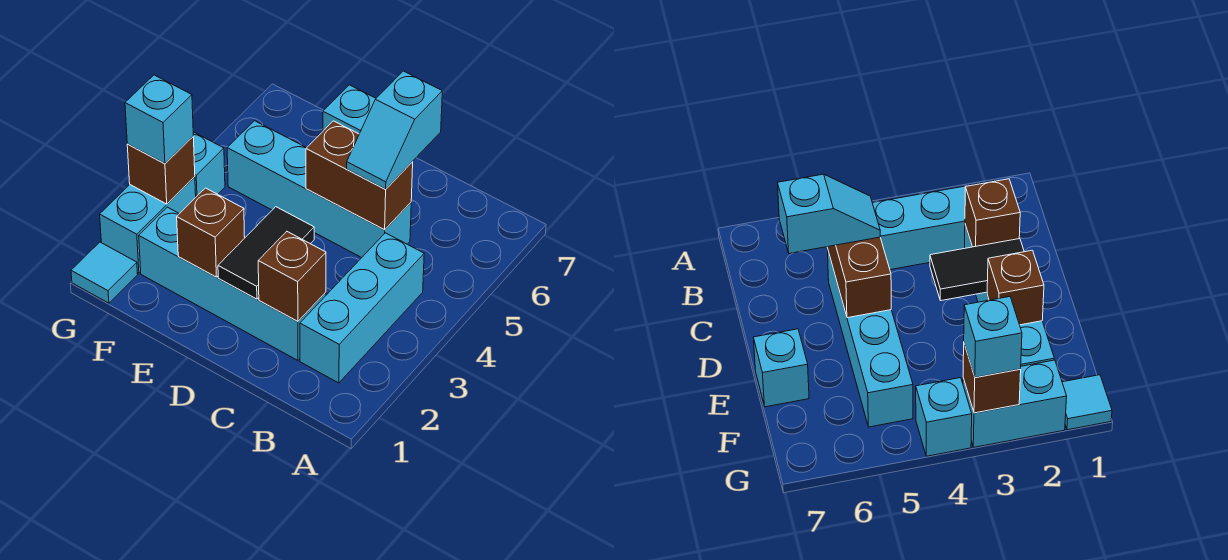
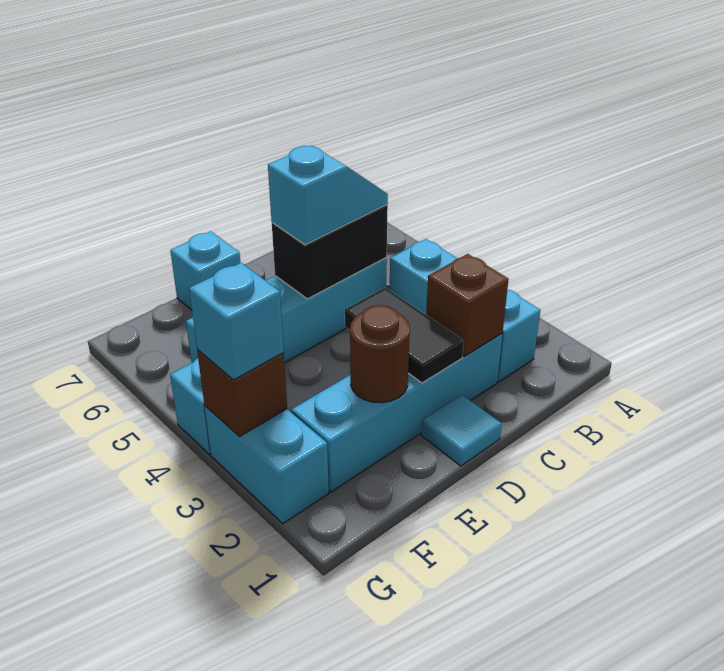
brown brick C5:D5 level 2 -> black brick C5:D5 level 2
cyan slope C5:C6 level 3 top 6 -> cyan slope C5:D5 level 3 top D
brown brick E2 level 2 -> brown round brick E2 level 2
cyan tile G1 level 1 -> cyan tile D1 level 1

